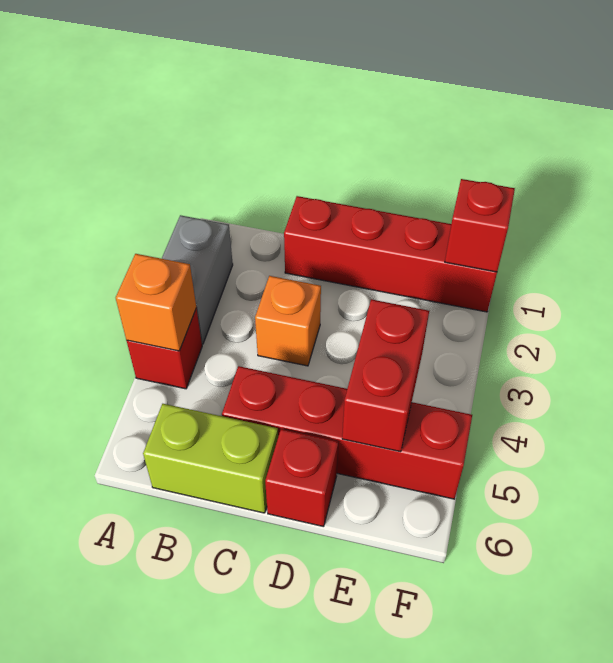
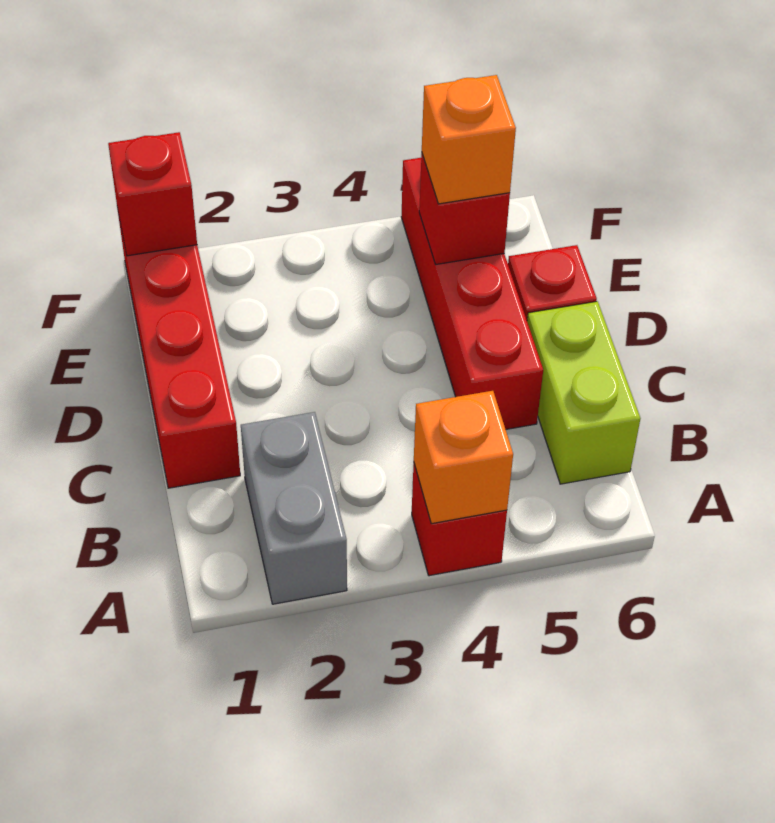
grey brick A2:A3 level 1 -> grey brick A2:B2 level 1
orange brick C3 level 1 -> orange brick E5 level 3
red brick E4:E5 level 2 -> red brick E5 level 2

